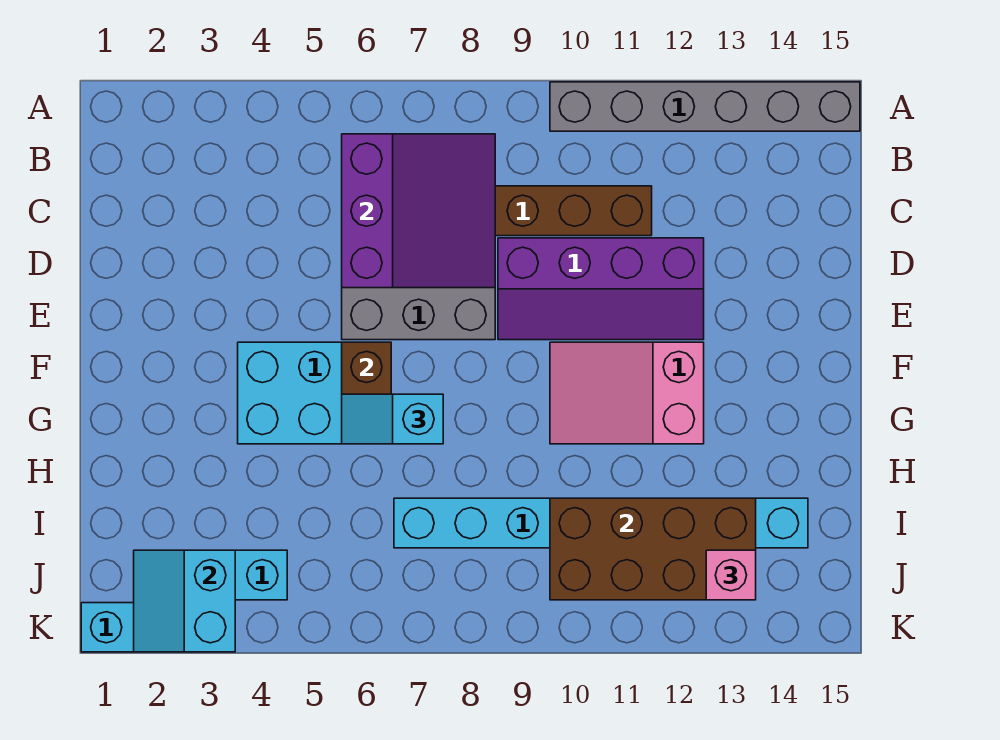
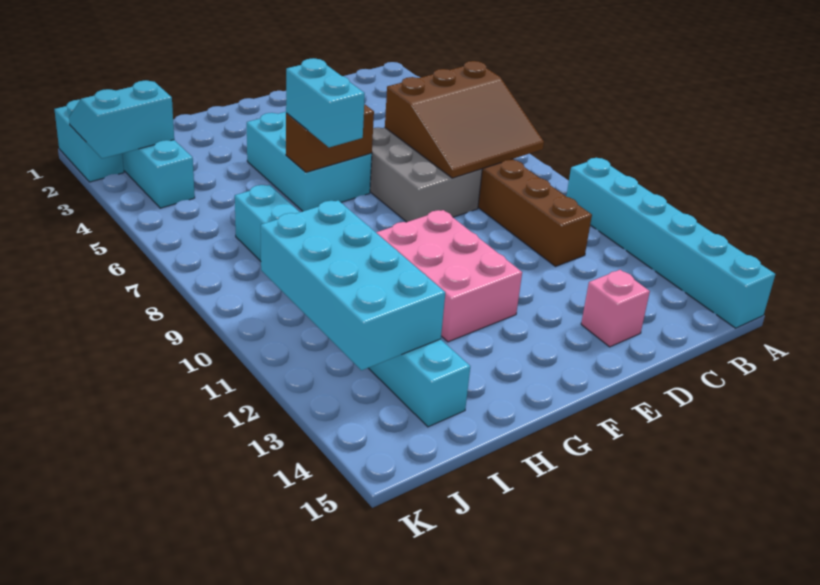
grey brick A10:A15 level 1 -> cyan brick A10:A15 level 1
purple slope B6:D8 level 2 top 6 -> brown slope B6:D8 level 2 top 6
purple slope D9:E12 level 1 top D -> none
pink slope F10:G12 level 1 top 12 -> pink brick F10:G12 level 1
cyan slope G6:G7 level 3 top 7 -> cyan brick G6:G7 level 3
brown brick I10:J13 level 2 -> cyan brick I10:J13 level 2
pink brick J13 level 3 -> pink brick D14 level 1

